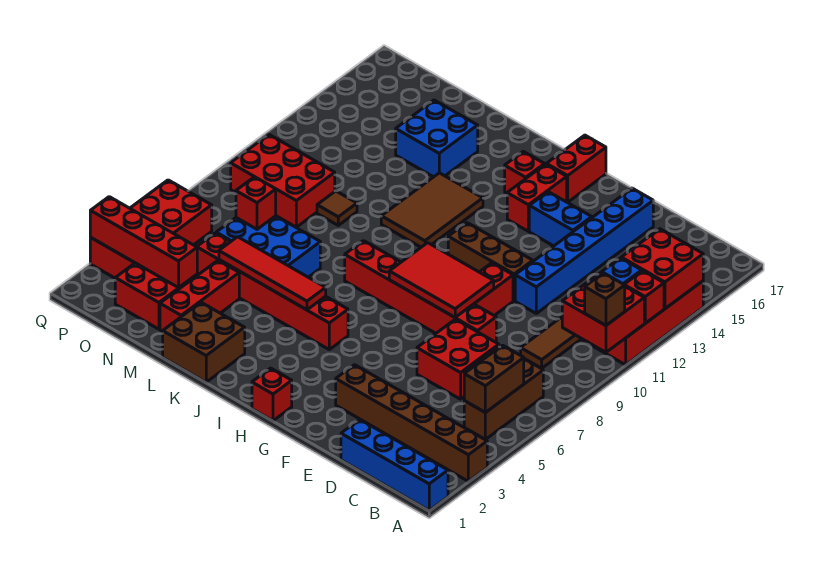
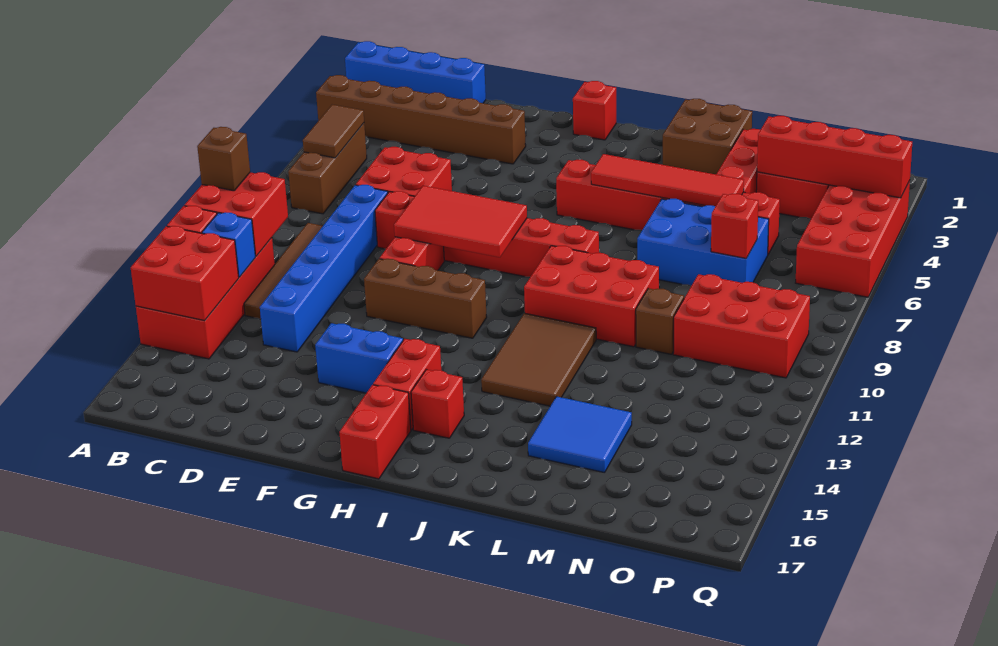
brown brick B5:B6 level 2 -> brown tile B5:B6 level 2
blue brick E11:E16 level 1 -> blue brick D8:D13 level 1
none -> red brick J9:L10 level 1
blue brick L14:M15 level 1 -> blue tile L14:M15 level 1
brown tile M10 level 1 -> brown brick M10 level 1

